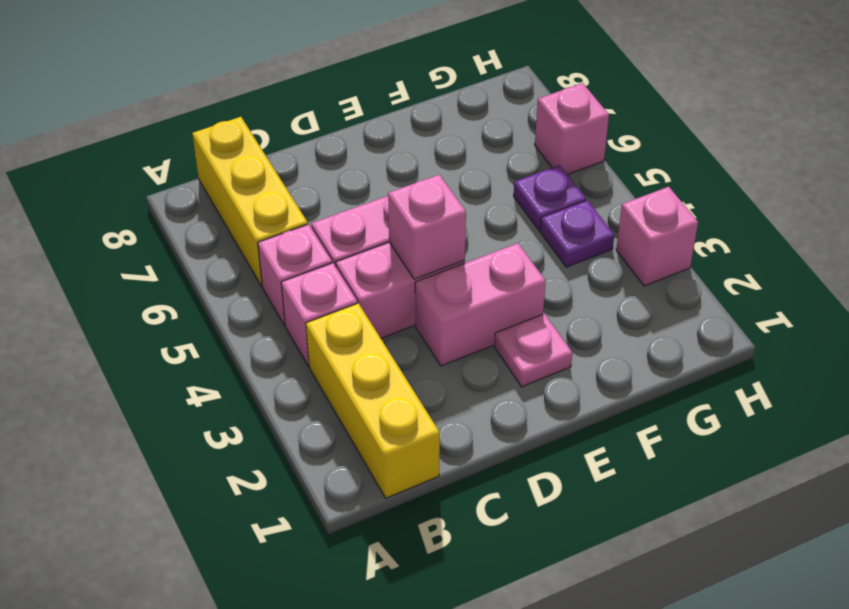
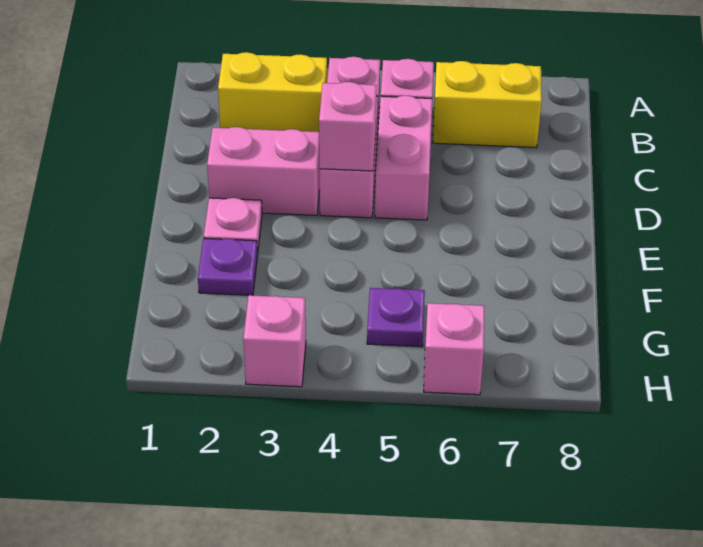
yellow brick B1:B3 level 1 -> yellow brick B2:B3 level 1
yellow brick B6:B8 level 1 -> yellow brick B6:B7 level 1
pink brick D3:E3 level 1 -> pink brick D2:D3 level 1
purple plate G4 level 1 -> purple plate F2 level 1

